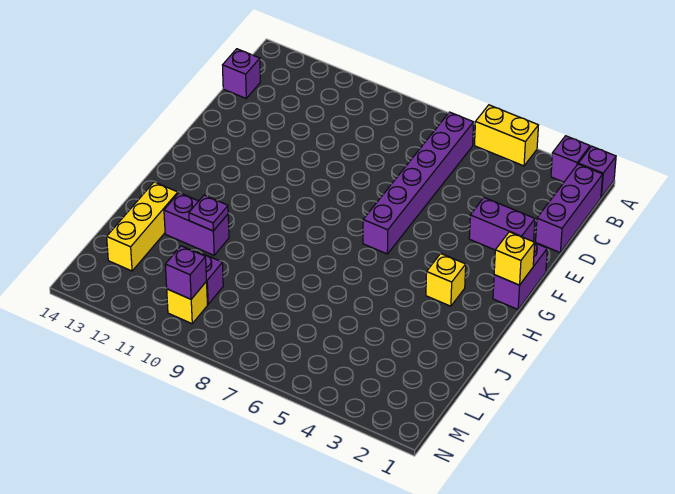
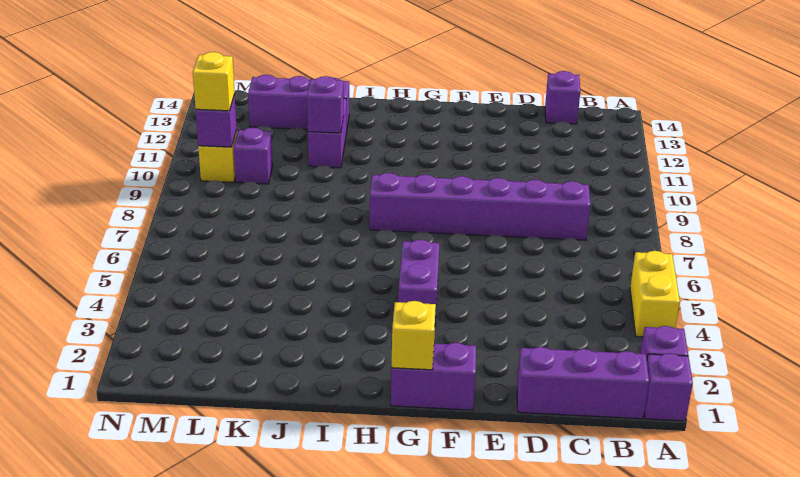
purple brick B6:G6 level 1 -> purple brick C8:H8 level 1
purple brick E2:E3 level 1 -> purple brick G4:G5 level 1
yellow brick H3 level 1 -> yellow brick M10 level 3
purple plate J11 level 2 -> purple brick J11 level 2
yellow brick J13:L13 level 1 -> purple brick J13:L13 level 1

